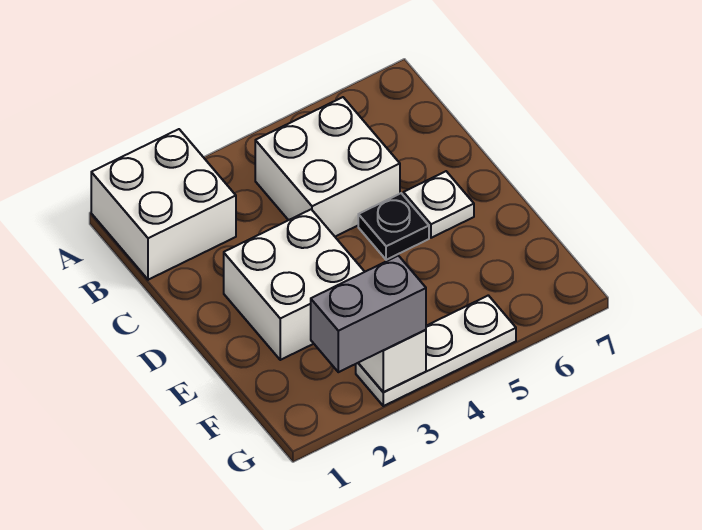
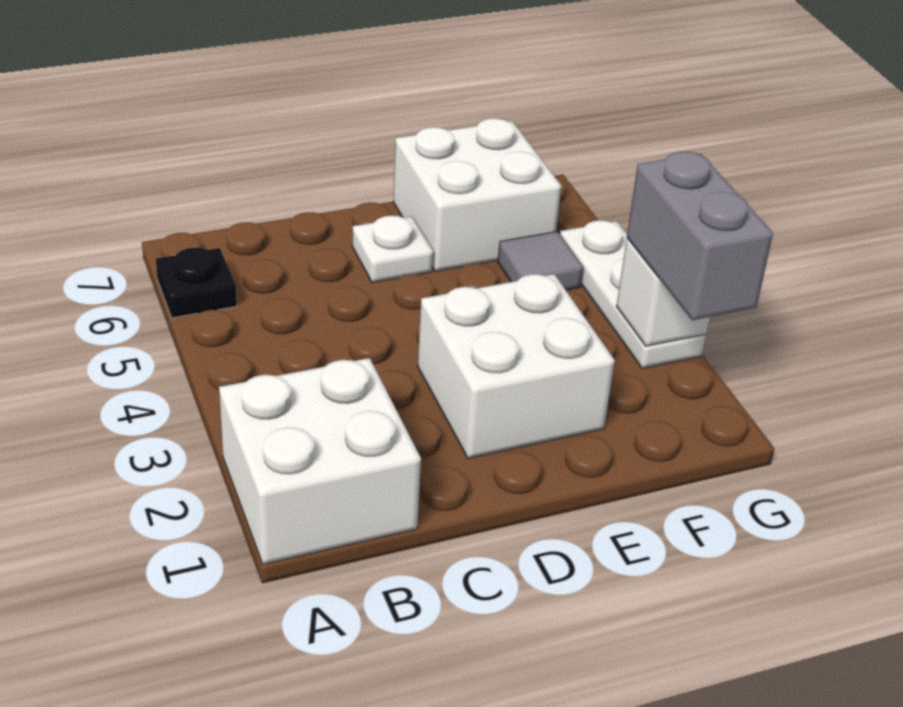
white brick B4:C5 level 1 -> white brick E6:F7 level 1
black plate D5 level 1 -> black plate A6 level 1
none -> grey tile F5 level 1

